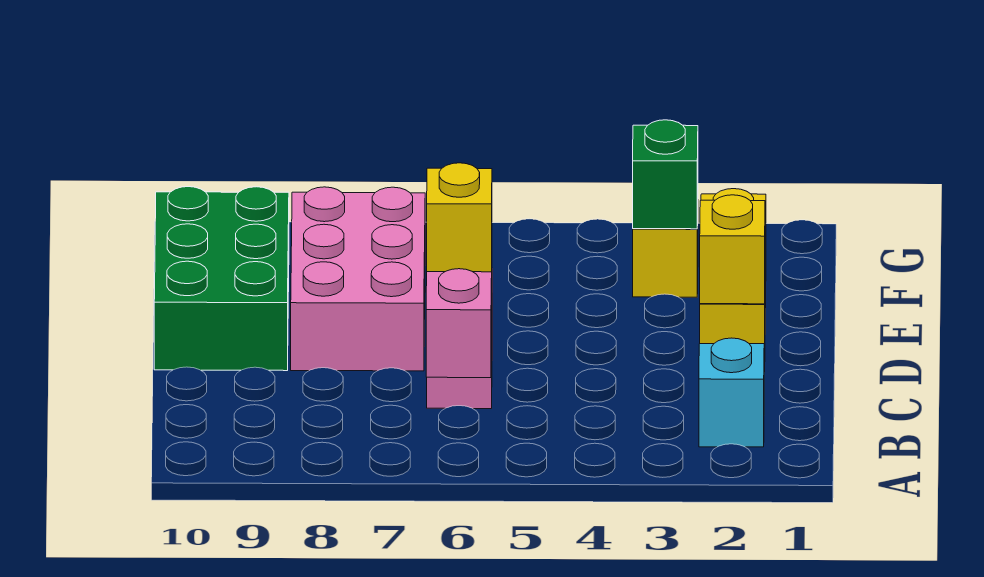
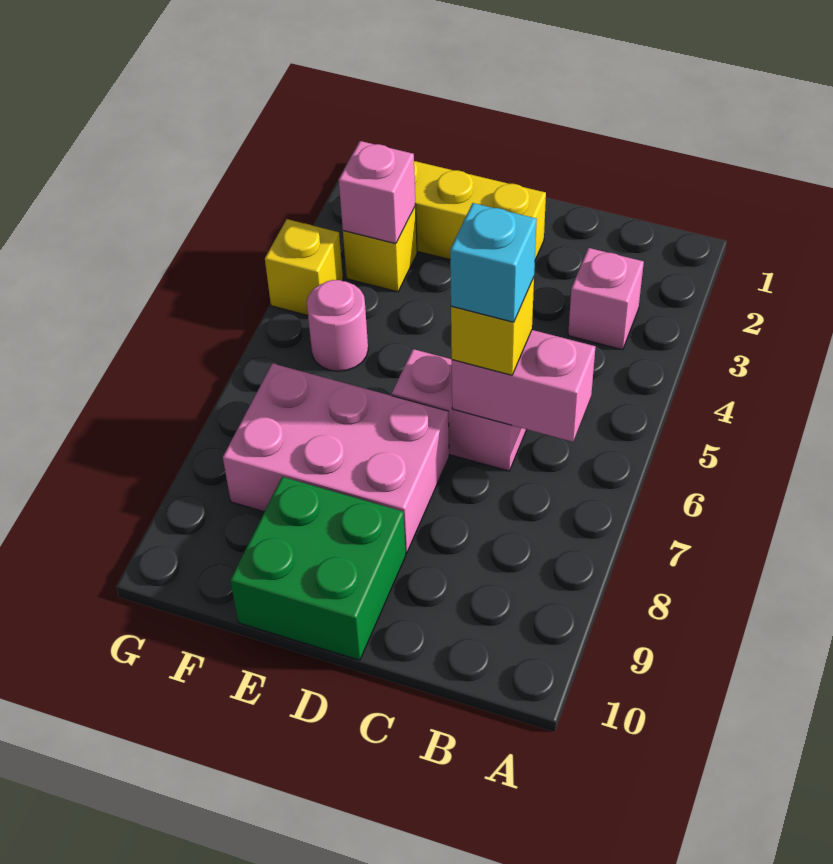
cyan brick B2 level 1 -> cyan brick C6 level 4
none -> pink brick B3 level 1
yellow brick D2 level 2 -> yellow brick G4 level 1
green brick D9:F10 level 1 -> green brick D9:E10 level 1
green brick F3 level 2 -> pink brick F3 level 2
none -> pink round brick F5 level 1

